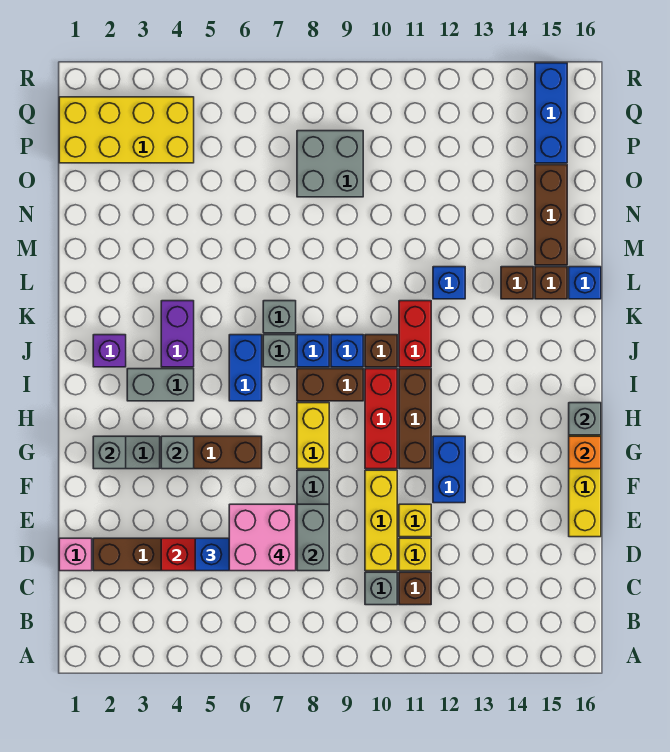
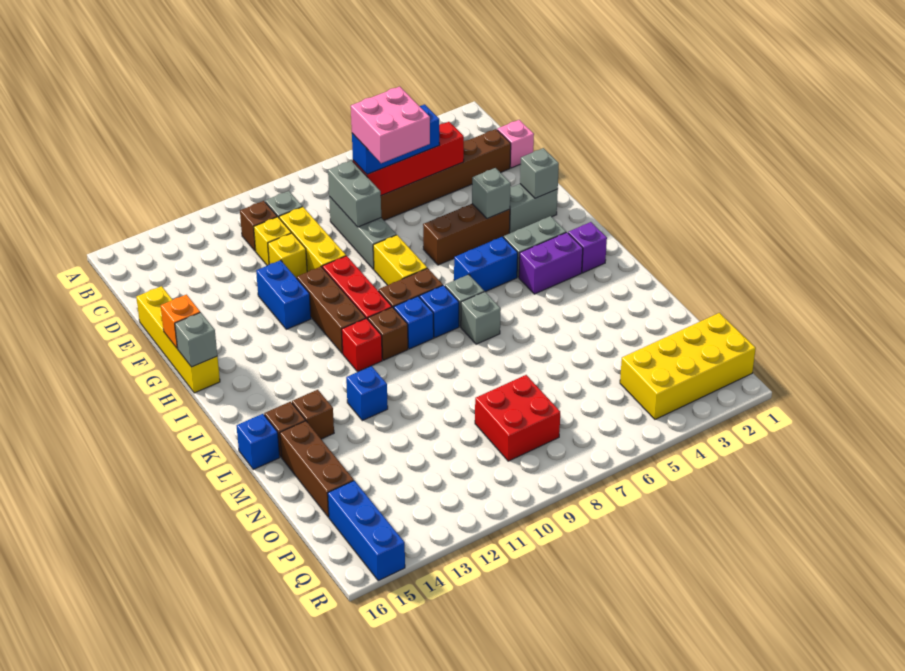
blue brick I6:J6 level 1 -> blue brick I5:I6 level 1
purple brick J4:K4 level 1 -> purple brick J3:J4 level 1
red brick J11:K11 level 1 -> red brick J11 level 1
grey brick O8:P9 level 1 -> red brick O8:P9 level 1

